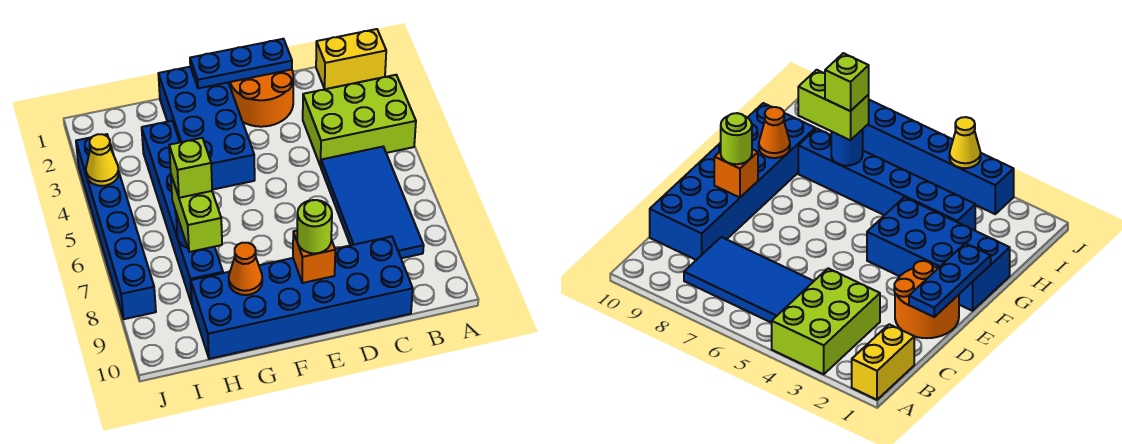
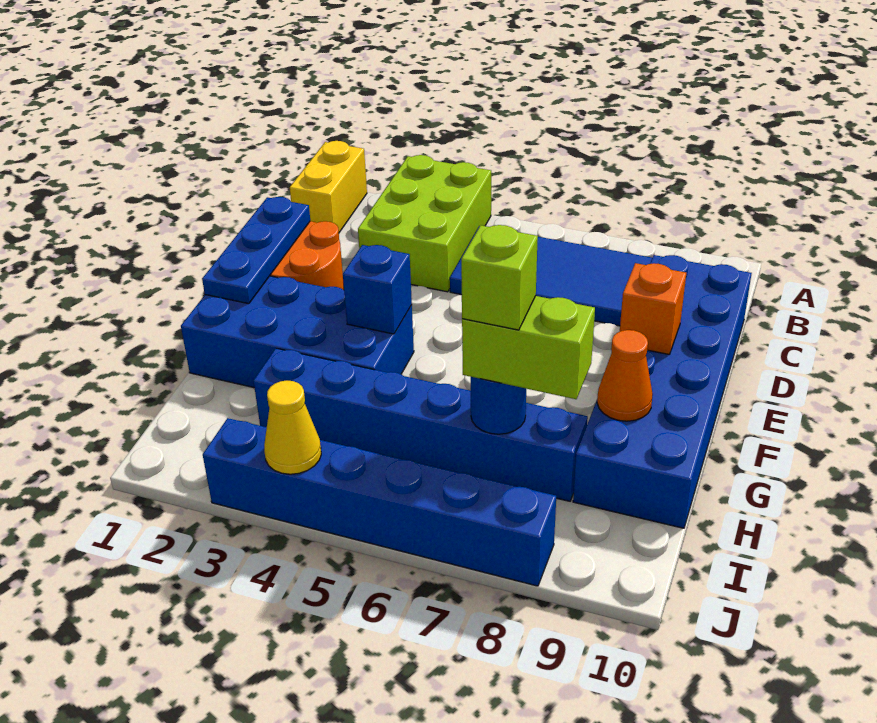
lime round brick E9 level 3 -> none
none -> blue brick F4 level 2

